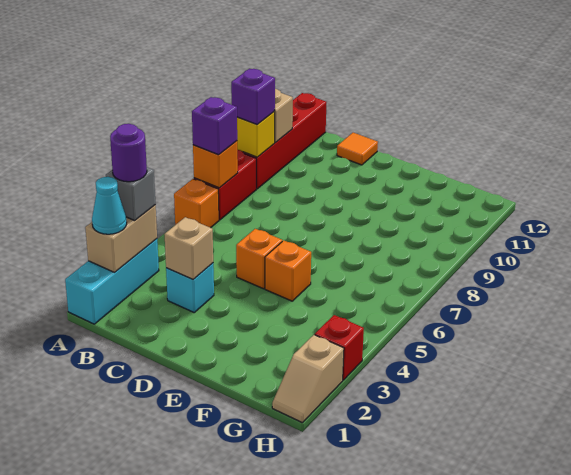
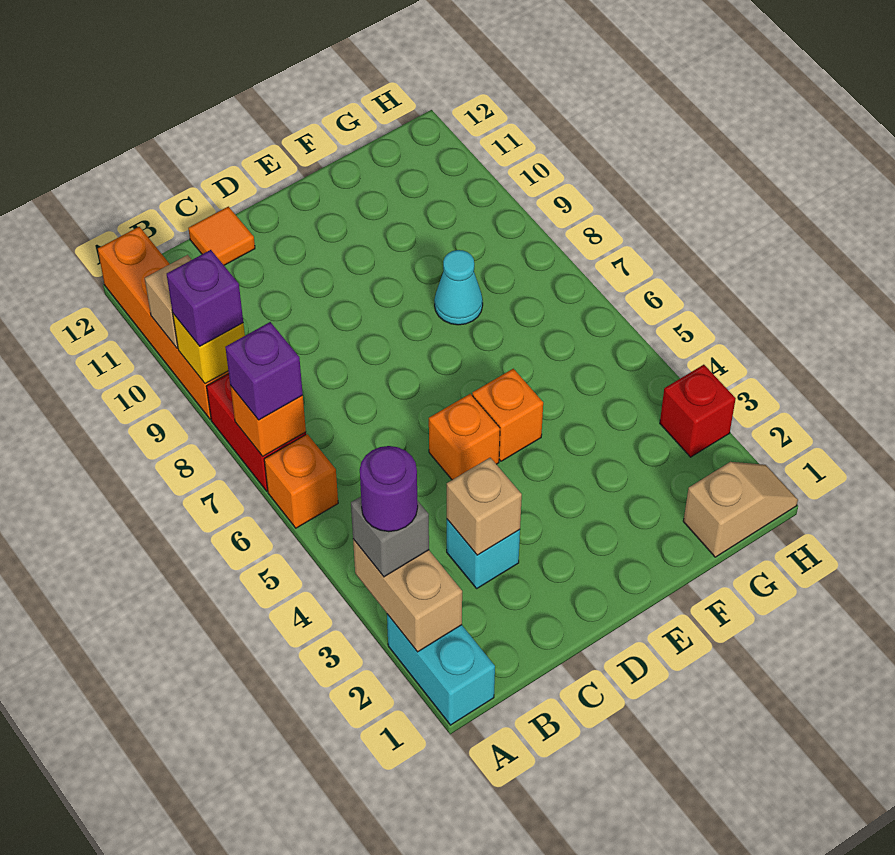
cyan brick A1:A3 level 1 -> cyan brick A1:A2 level 1
cyan cone A2 level 3 -> cyan cone F8 level 1
red brick A9:A12 level 1 -> orange brick A9:A12 level 1
tan slope H1:H2 level 1 top 2 -> tan slope G1:H1 level 1 top G

